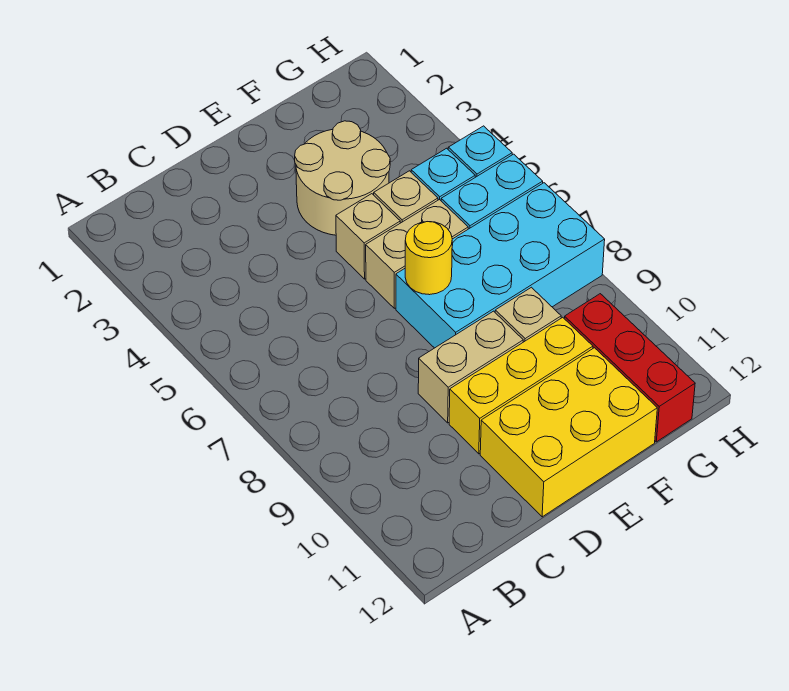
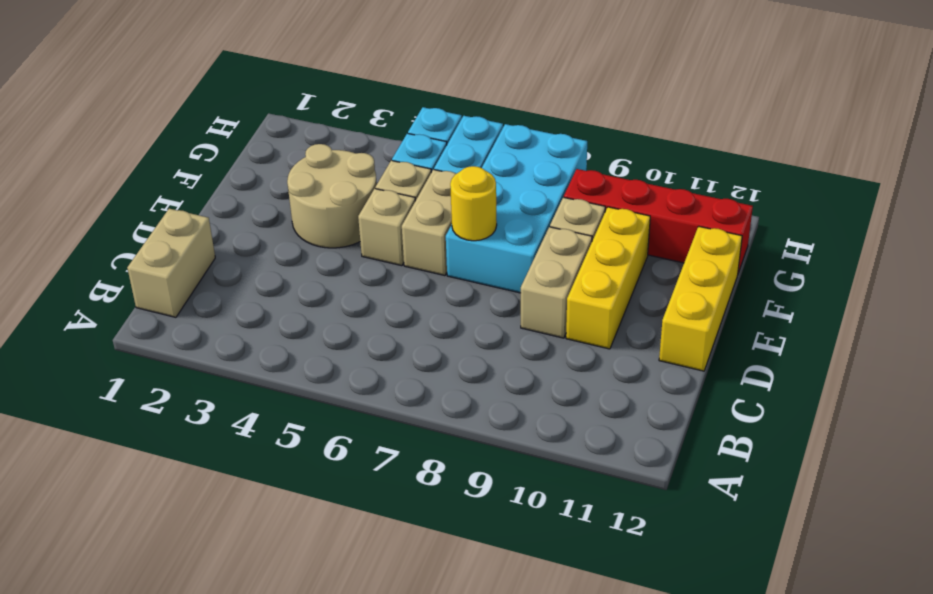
none -> tan brick B1:C1 level 1
yellow brick D11:F12 level 1 -> yellow brick D12:F12 level 1
red brick G10:G12 level 1 -> red brick G9:G12 level 1

